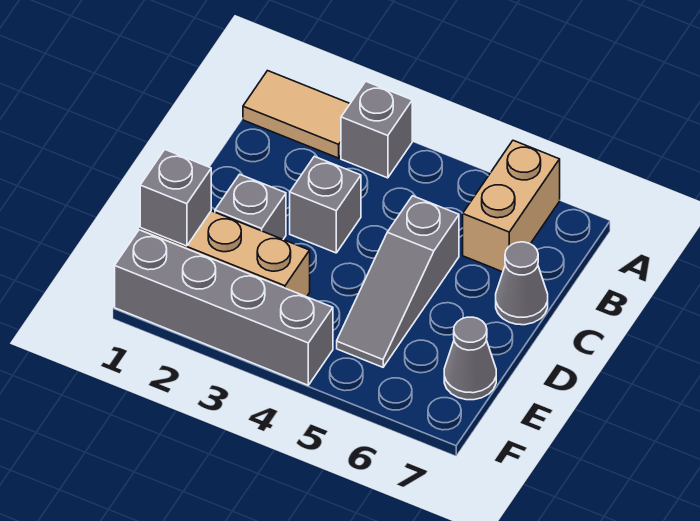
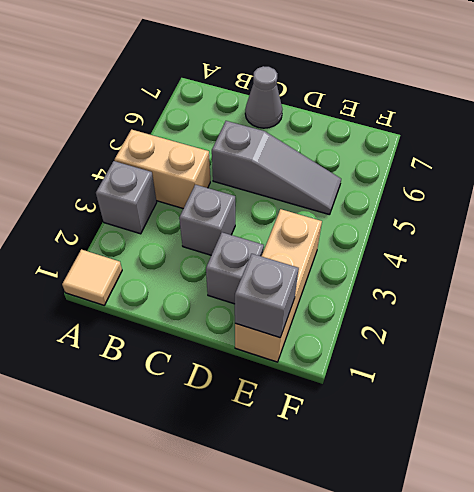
tan tile A1:A2 level 1 -> tan tile A1 level 1
tan brick A6:B6 level 1 -> tan brick A4:B4 level 1
grey cone E7 level 1 -> none
grey brick F1:F4 level 1 -> none

